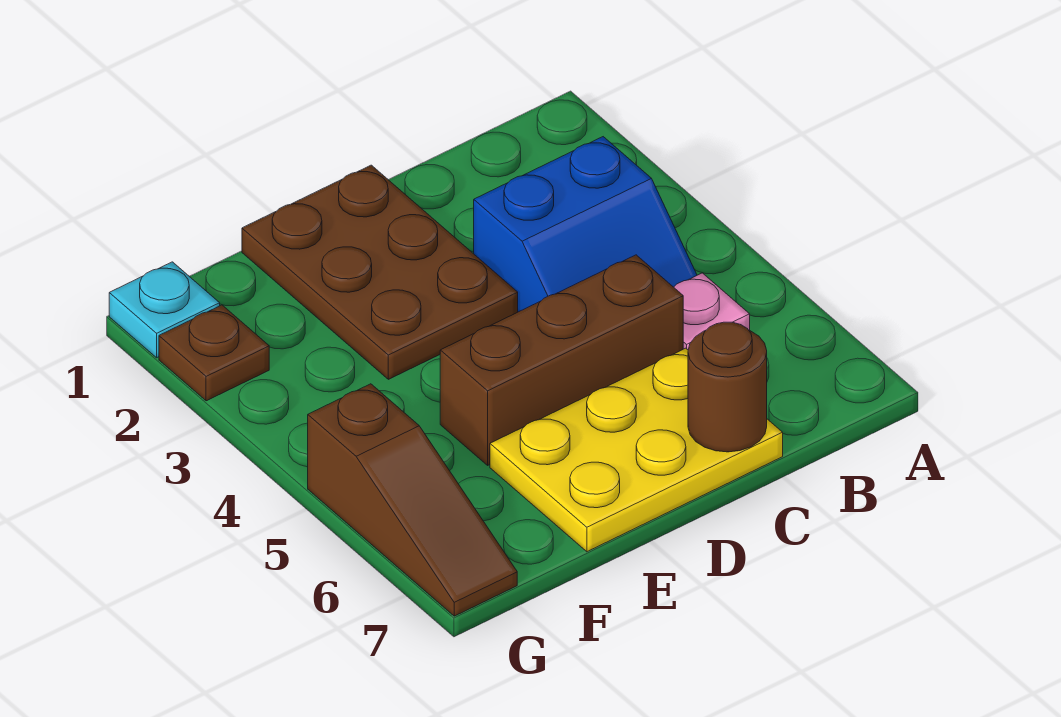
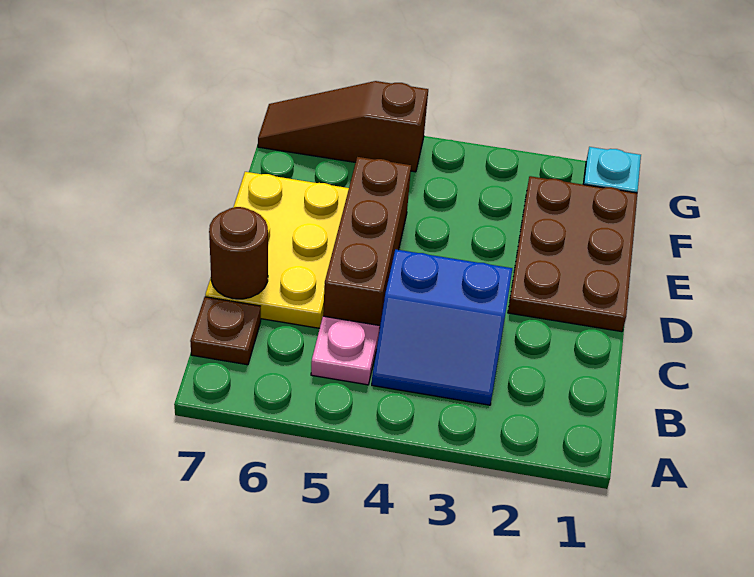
blue slope B3:C4 level 1 top 3 -> blue slope B3:C4 level 1 top C
brown plate D1:E3 level 1 -> brown plate D1:F2 level 1
brown plate G2 level 1 -> brown plate B7 level 1

